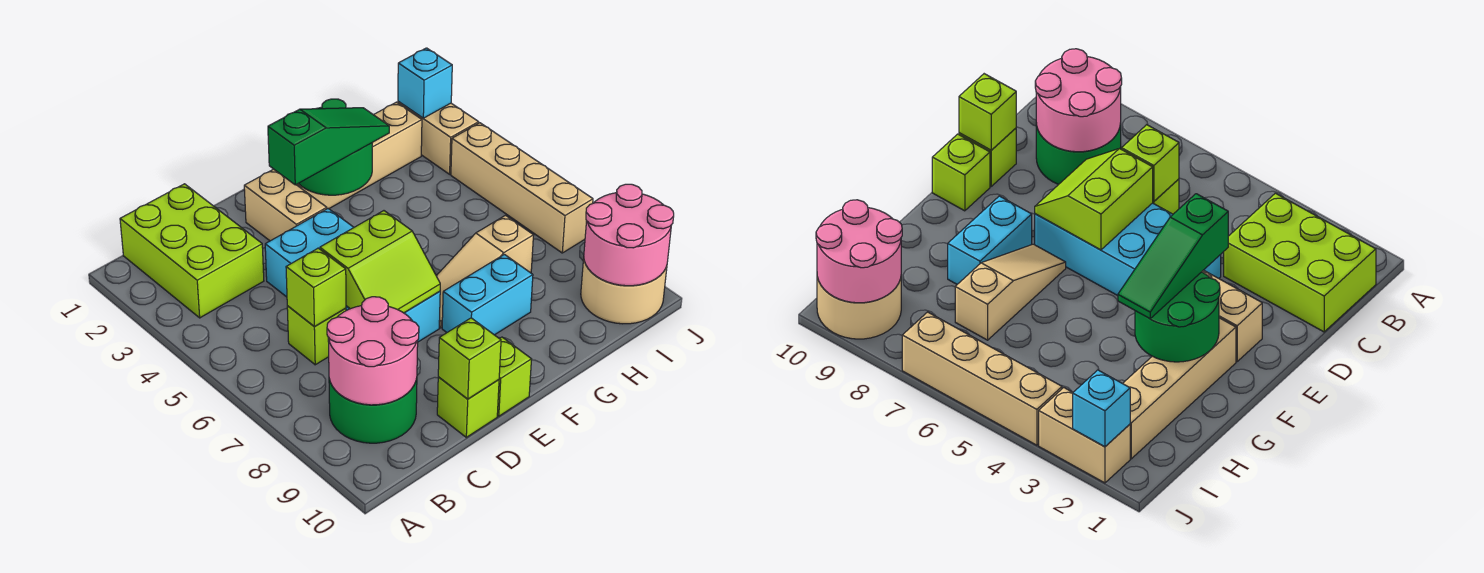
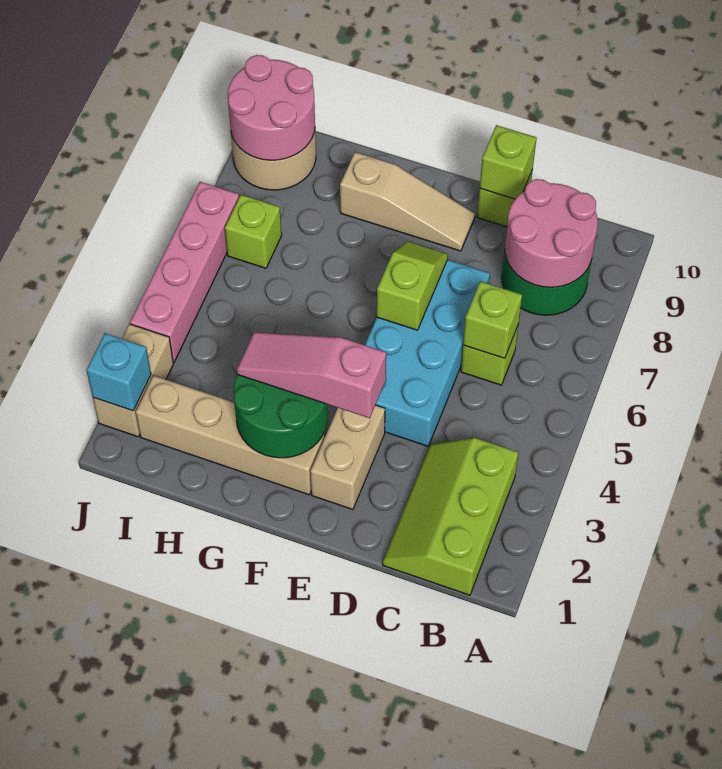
lime brick B1:C3 level 1 -> lime slope B1:C3 level 1 top B
lime slope D6:E7 level 2 top 6 -> lime slope E6:E7 level 2 top 6
green slope E3:G3 level 3 top E -> pink slope E3:G3 level 3 top E
lime brick E10 level 1 -> lime brick I7 level 1
tan slope F7:H7 level 1 top H -> tan slope E9:G9 level 1 top G
cyan brick F8:G8 level 1 -> none
tan brick J4:J7 level 1 -> pink brick J4:J7 level 1

